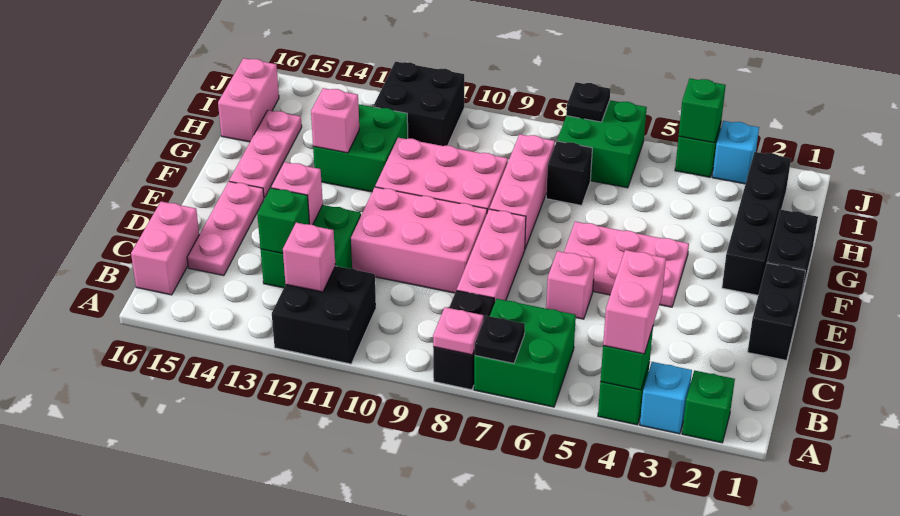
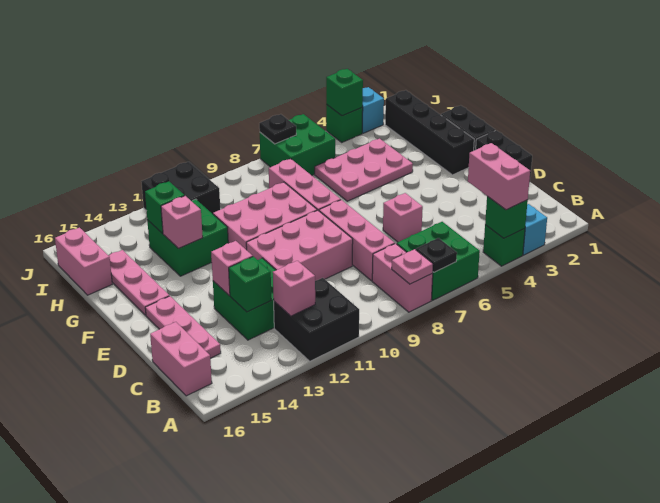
green brick A2 level 1 -> green brick H13 level 2
black brick A8:B8 level 1 -> pink brick A8:B8 level 1
pink plate E4:F6 level 1 -> pink plate G4:H6 level 1
black brick H7 level 1 -> none

